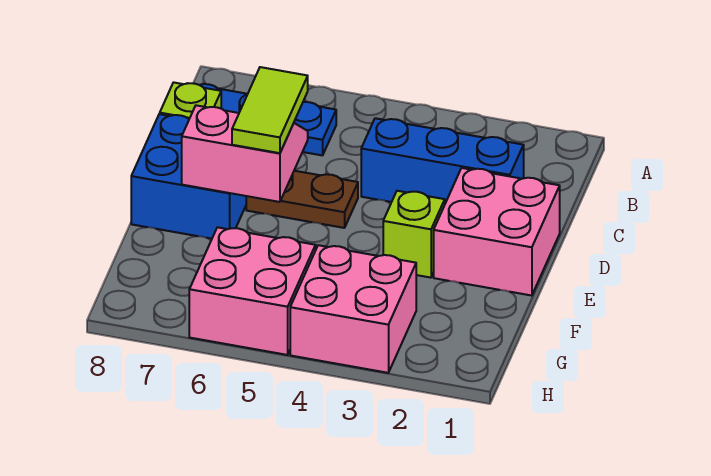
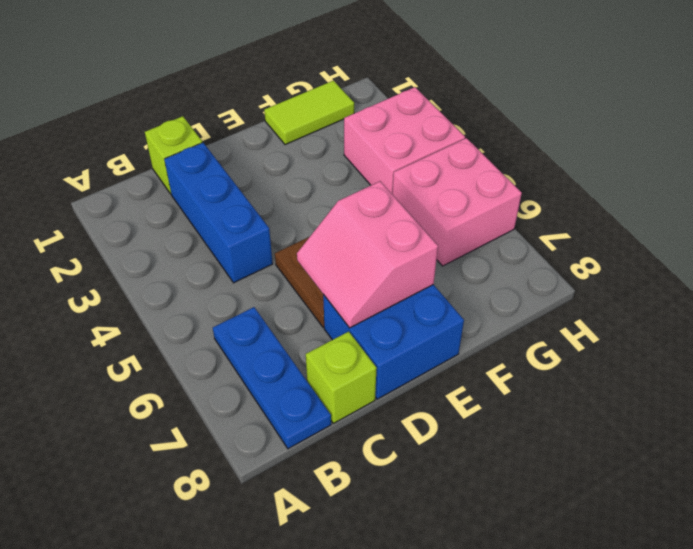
pink brick D1:E2 level 1 -> none
lime tile D6:E6 level 3 -> lime tile F1:G1 level 1
lime brick E3 level 1 -> lime brick C1 level 1

